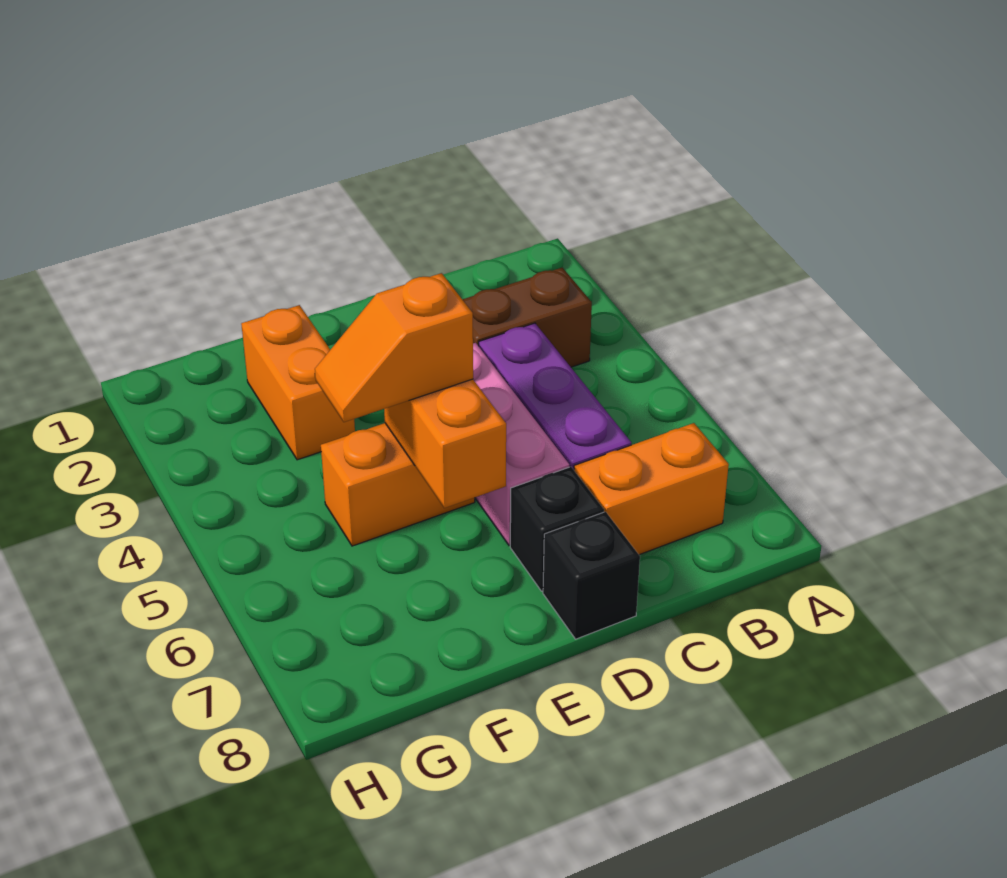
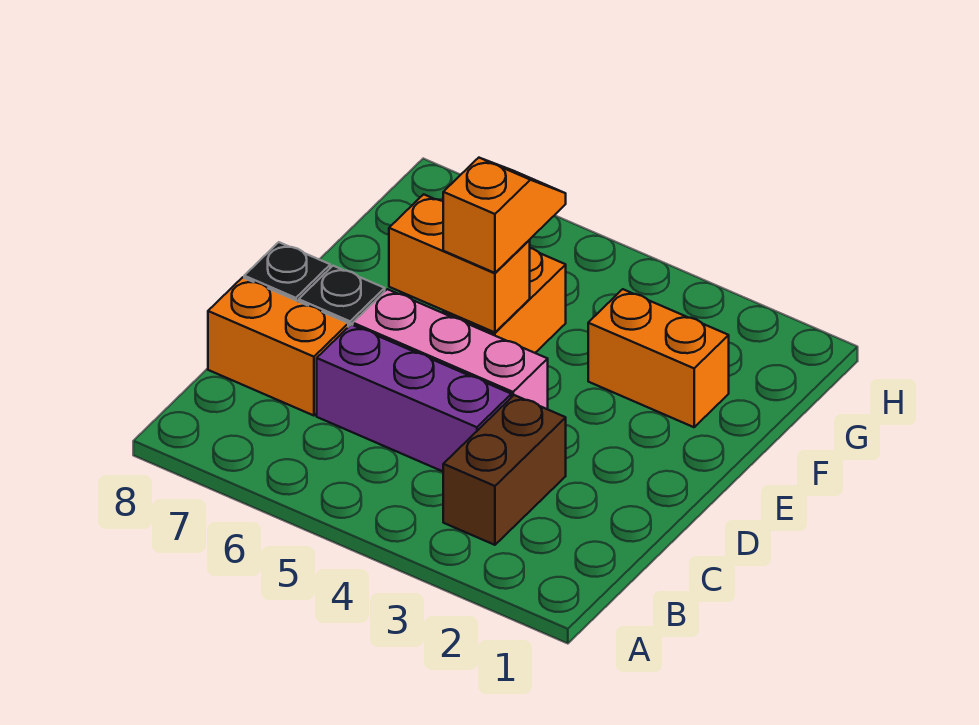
orange brick B7:C7 level 1 -> orange brick C7:C8 level 1

